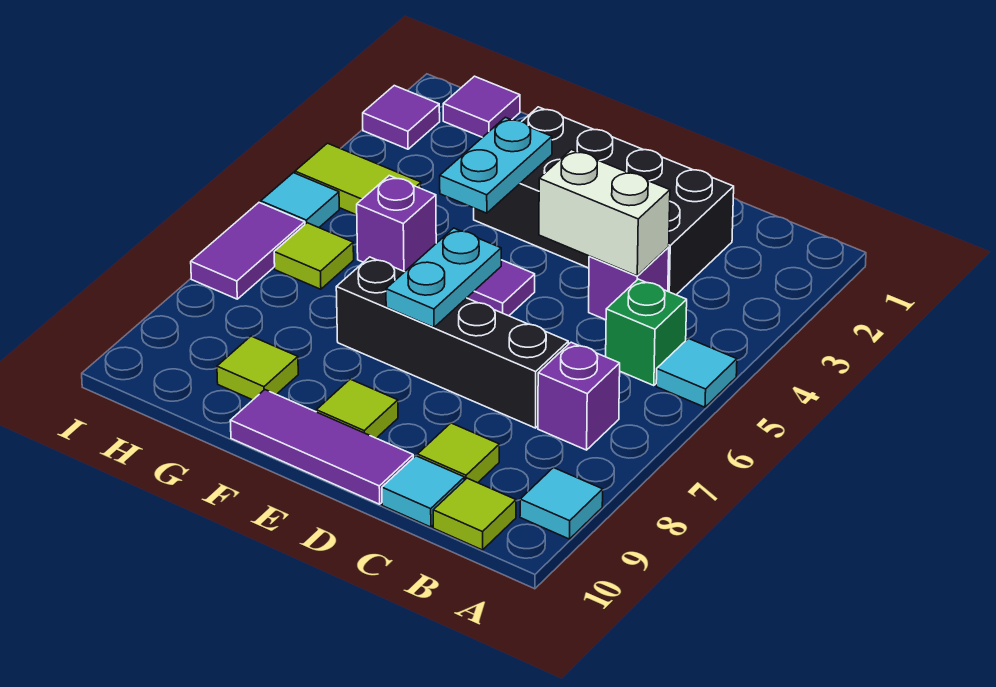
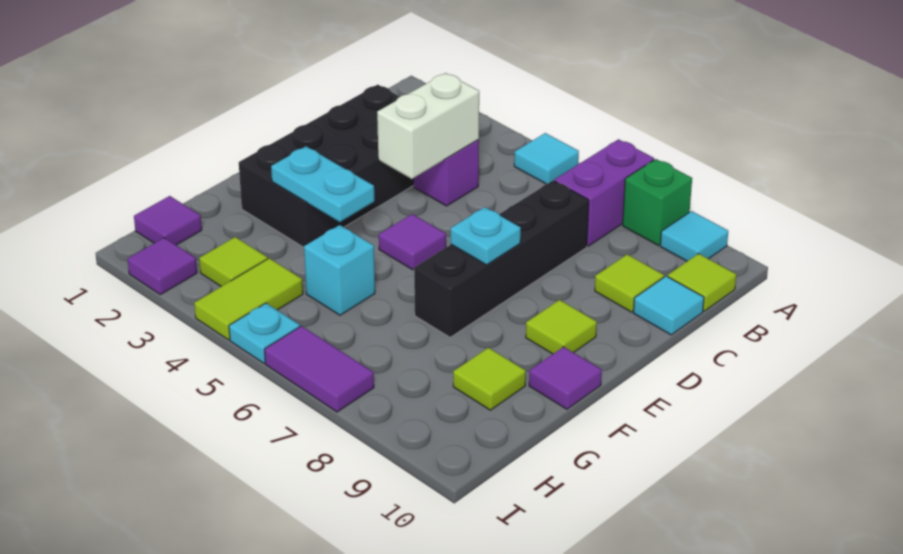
green brick B5 level 1 -> green brick A8 level 1
purple brick B7 level 1 -> purple brick A7:B7 level 1
purple tile D10:F10 level 1 -> purple tile F10 level 1
cyan plate E6:E7 level 2 -> cyan plate E7 level 2
purple brick G5 level 1 -> cyan brick G5 level 1
lime tile H6 level 1 -> lime tile H3 level 1
cyan tile I5 level 1 -> cyan plate I5 level 1

